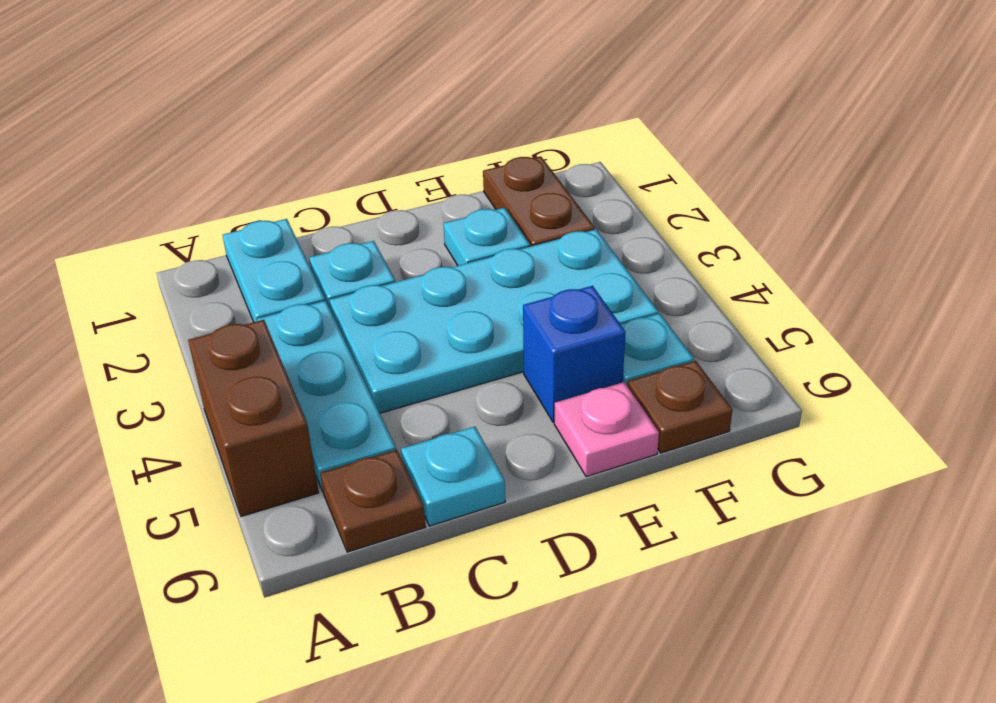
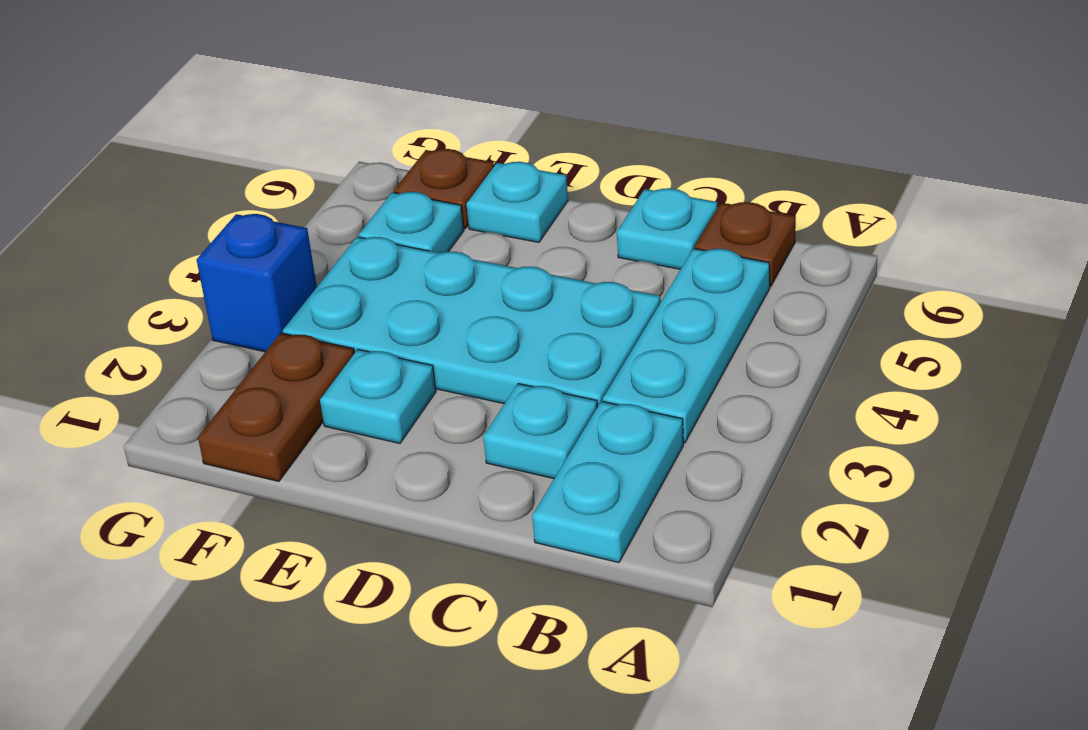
brown brick A4:A5 level 1 -> none
blue brick E5 level 1 -> blue brick G3 level 1
pink plate E6 level 1 -> cyan plate E6 level 1

